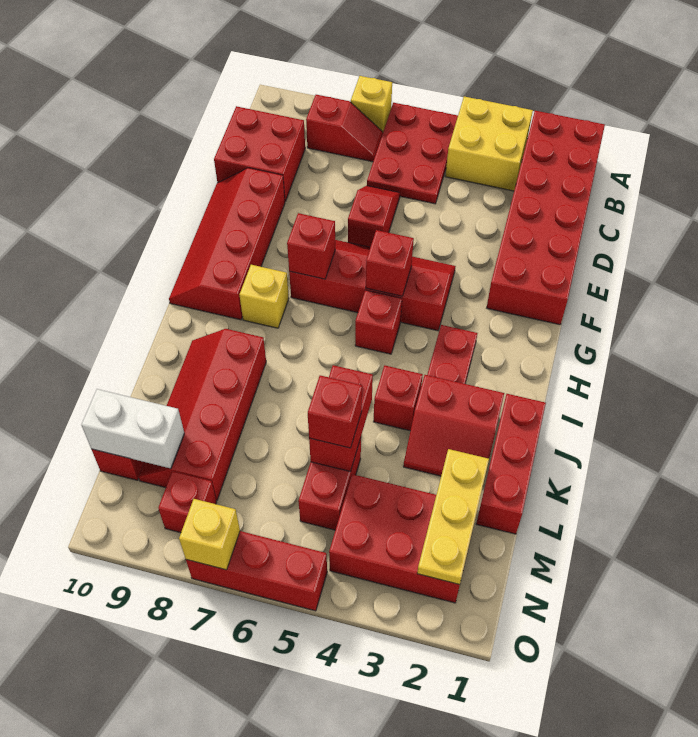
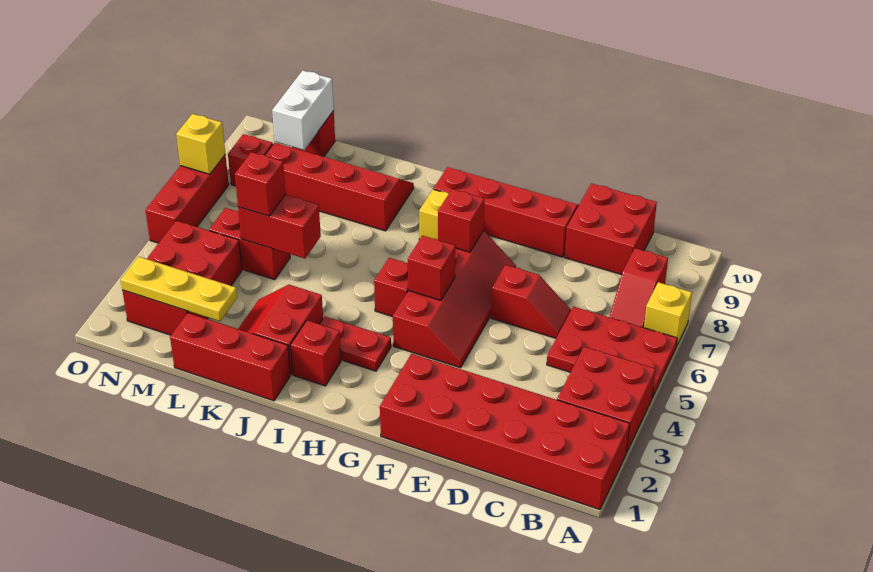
yellow brick A3:B4 level 1 -> red brick A3:B4 level 1
red brick J4 level 1 -> red brick I2 level 1

